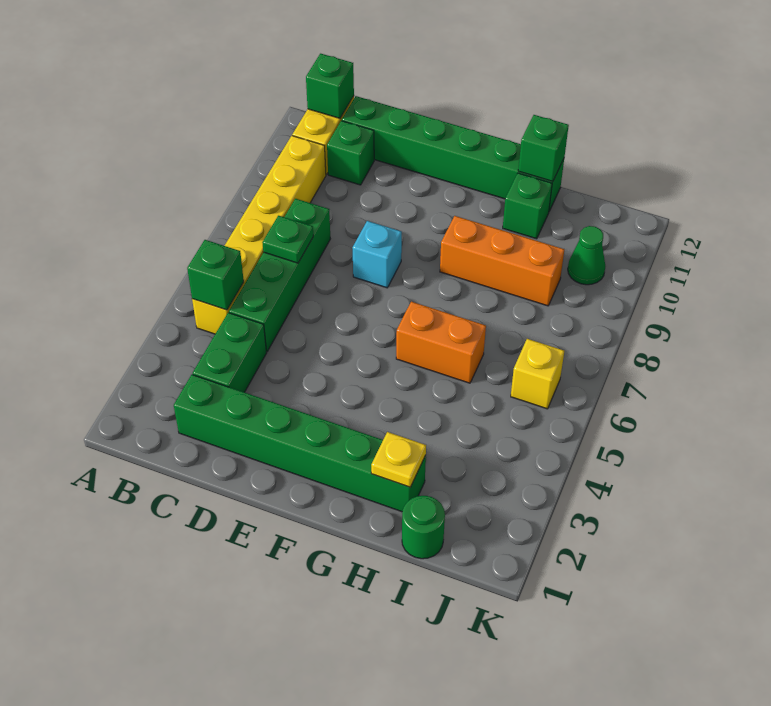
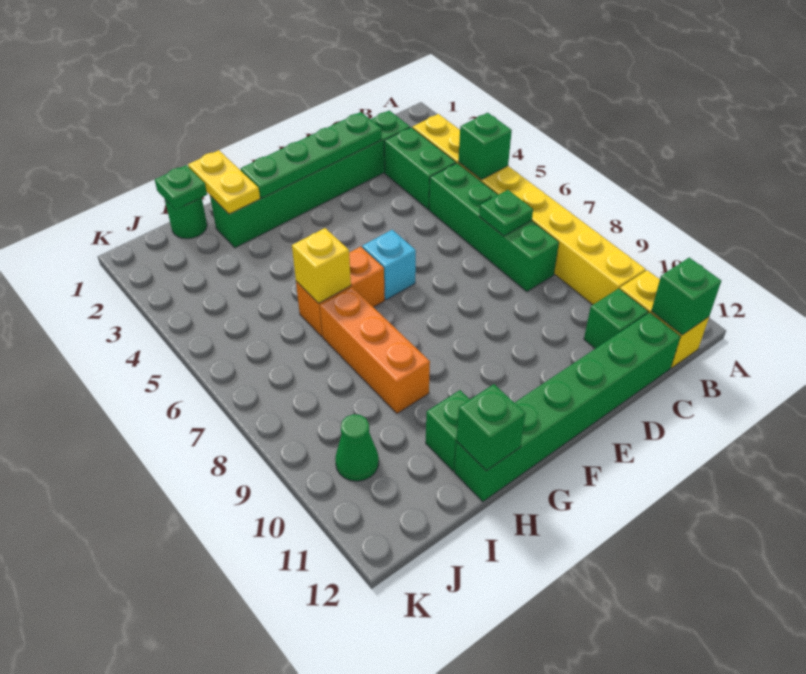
yellow brick B5:B10 level 1 -> yellow brick B3:B10 level 1
none -> green plate D2:G2 level 2
cyan brick E8 level 1 -> cyan brick F6 level 1
orange brick G9:I9 level 1 -> orange brick H7:H9 level 1
yellow plate H2 level 2 -> yellow plate H1:H2 level 2
none -> green plate I1 level 2
yellow brick J6 level 1 -> yellow brick H6 level 2

